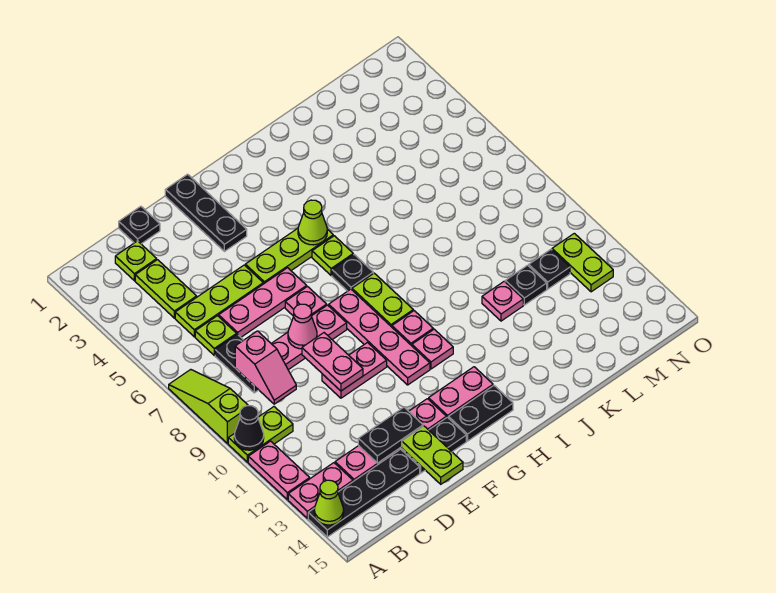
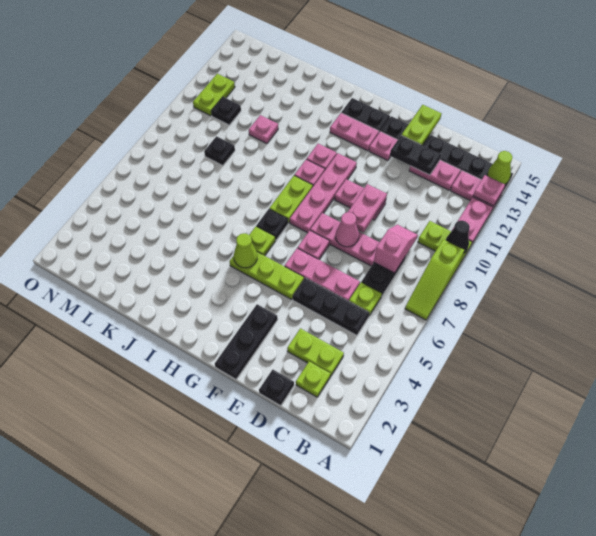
none -> pink plate A13 level 2
lime plate C3:C4 level 1 -> lime plate C3:D3 level 1
lime plate C5:E5 level 1 -> black plate C5:E5 level 1
black plate L11 level 1 -> black plate L9 level 1

